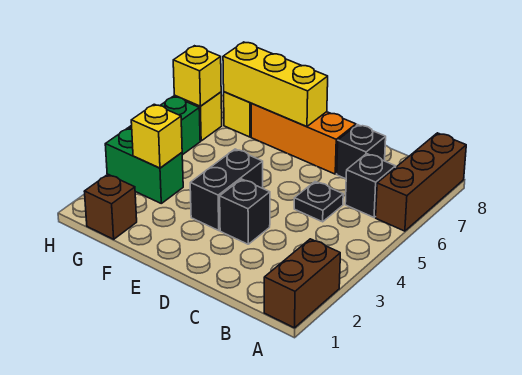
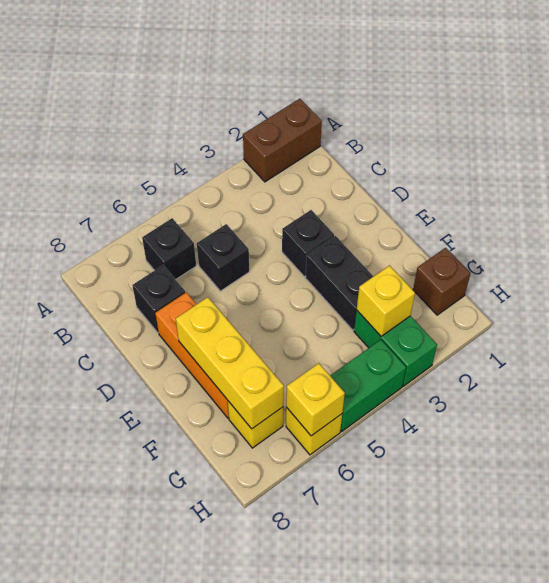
brown brick A6:A8 level 1 -> none
black plate C5 level 1 -> black brick C5 level 1
black brick E3:E4 level 1 -> black brick E3:F3 level 1

